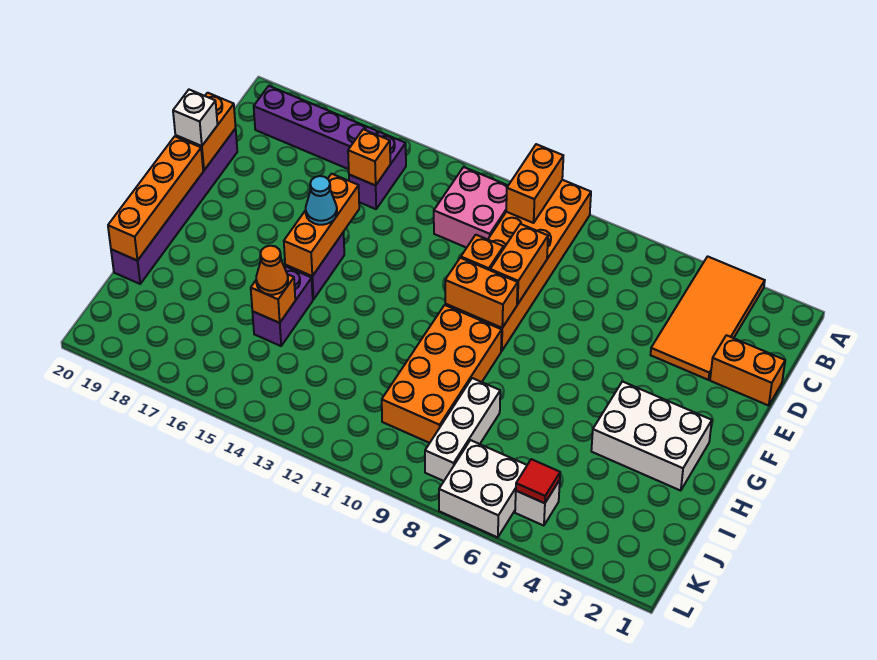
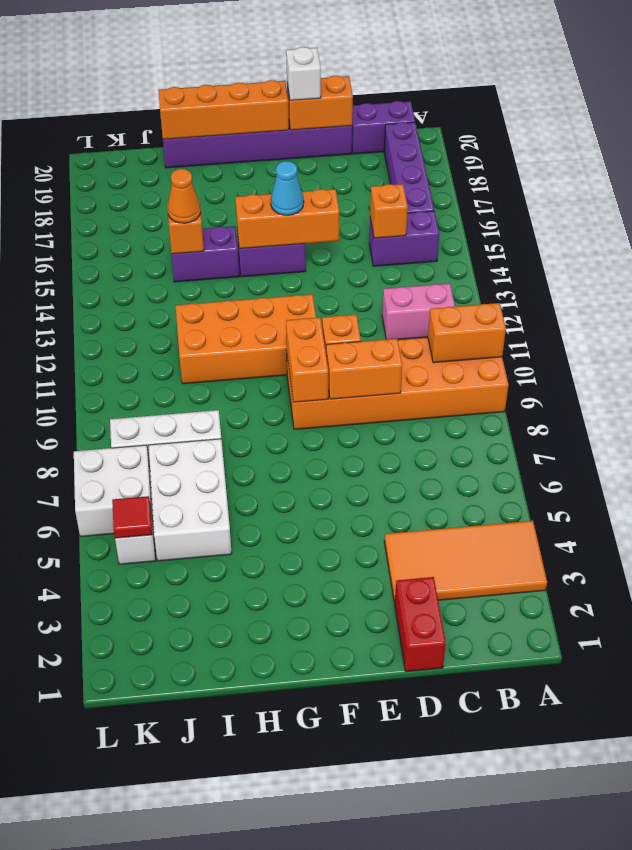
pink brick B11:C12 level 1 -> pink brick B12:C12 level 1
none -> purple brick B20:C20 level 1
orange brick D1:D2 level 1 -> red brick D1:D2 level 1
white brick G2:H4 level 1 -> white brick I5:J7 level 1
orange brick G9:J10 level 1 -> orange brick F11:I12 level 1

